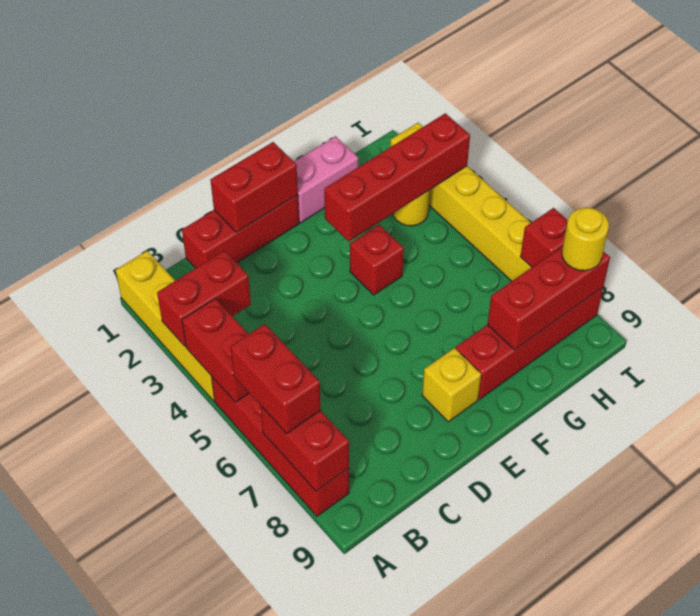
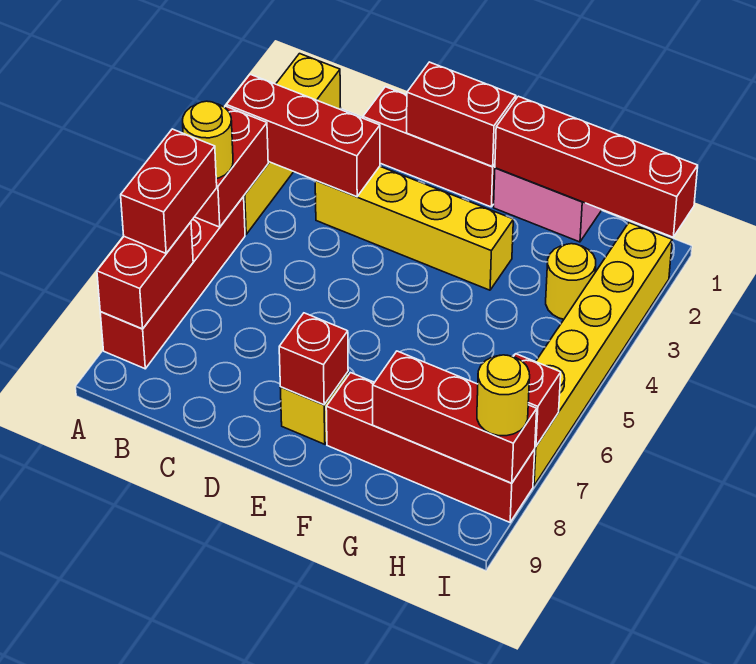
red brick A3:B3 level 2 -> red brick A3:C3 level 2
none -> yellow round brick A5 level 3
none -> yellow brick C3:F3 level 1
red brick F3:I3 level 2 -> red brick F1:I1 level 2
red brick F4 level 1 -> red brick E8 level 2

